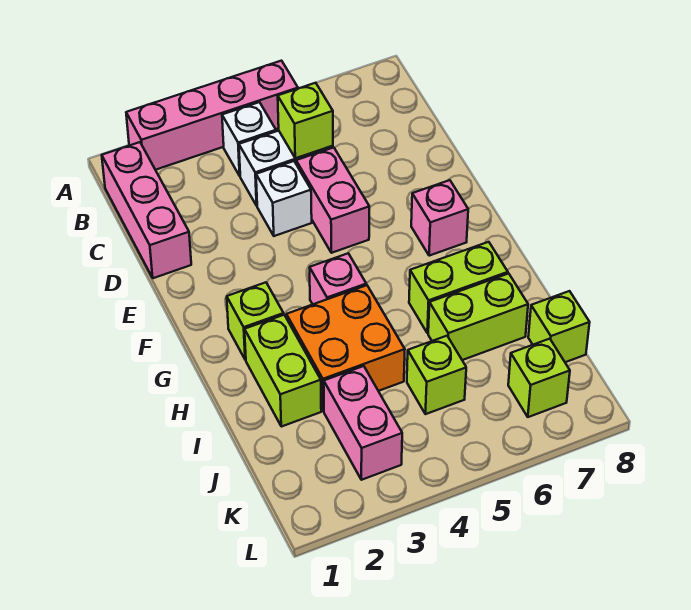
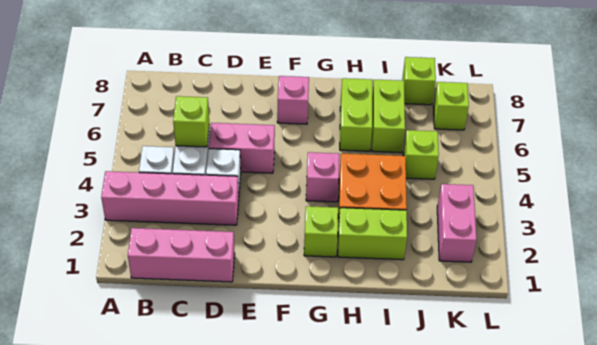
pink brick A2:A5 level 1 -> pink brick A3:D3 level 1
pink brick J3:K3 level 1 -> pink brick K2:K3 level 1

